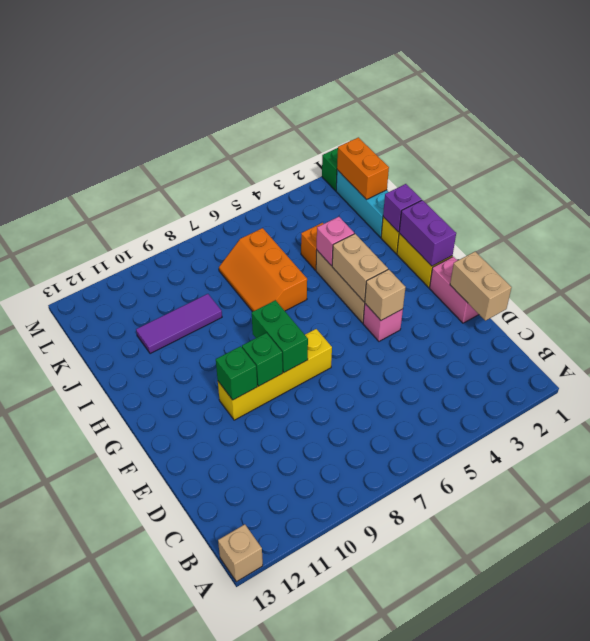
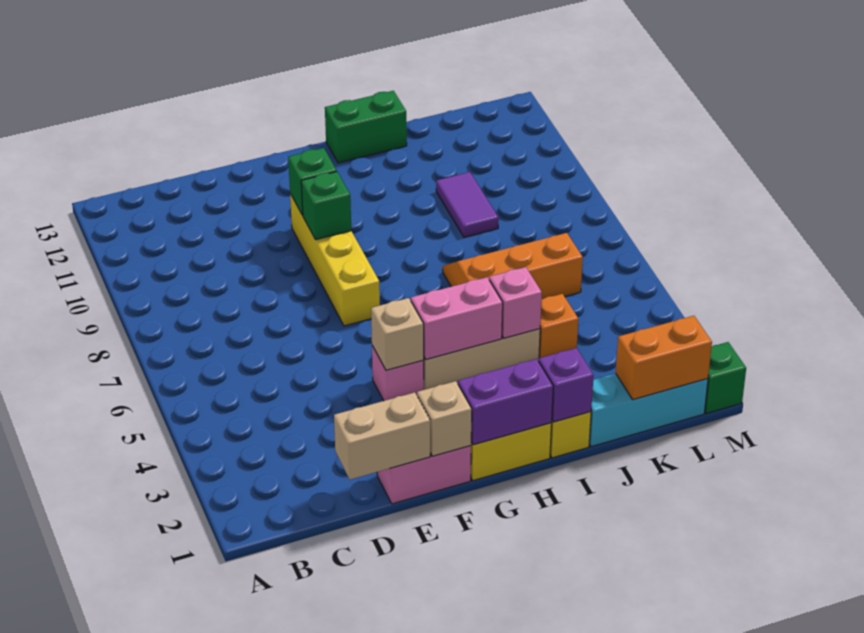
tan brick A13 level 1 -> tan brick F1 level 2
green brick F8:G8 level 2 -> green brick H13:I13 level 1
tan brick G4:H4 level 2 -> pink brick G4:H4 level 2
purple tile J9:J11 level 1 -> purple tile J9:J10 level 1

